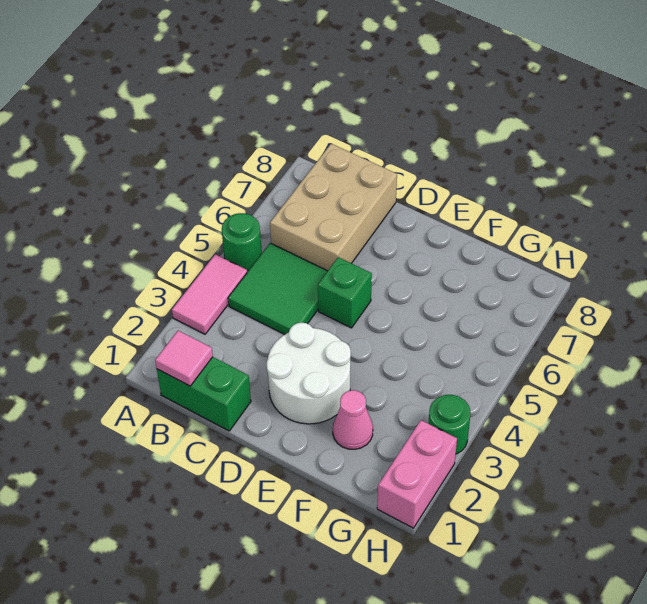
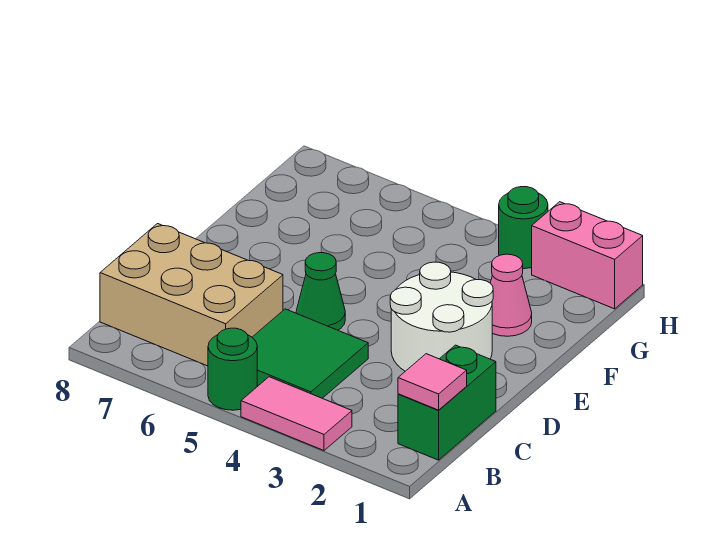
green brick D5 level 1 -> green cone D5 level 1

